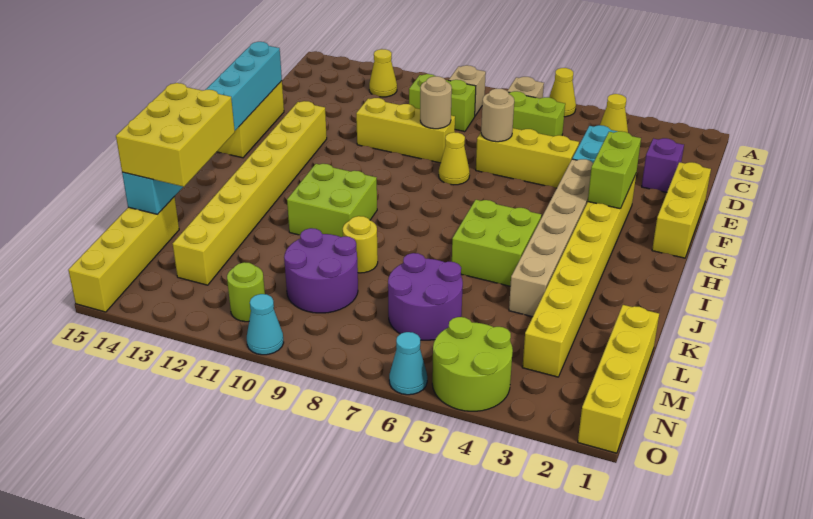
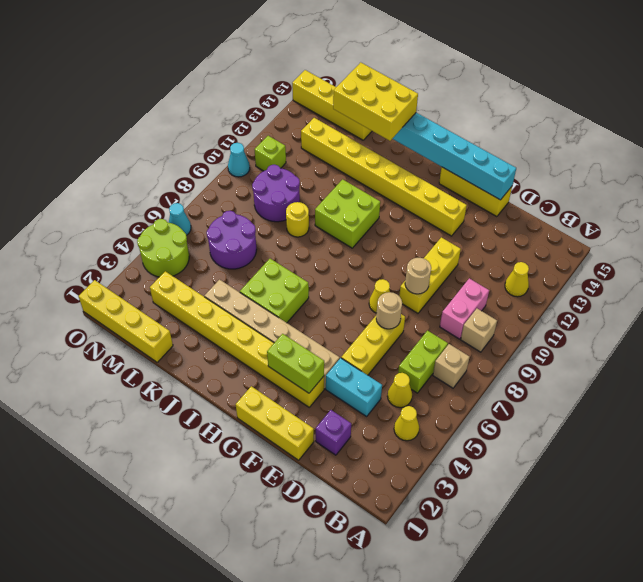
yellow cone A6 level 1 -> yellow cone C5 level 1
lime brick C9:C10 level 1 -> pink brick C9:C10 level 1
lime round brick N11 level 1 -> lime brick N11 level 1

